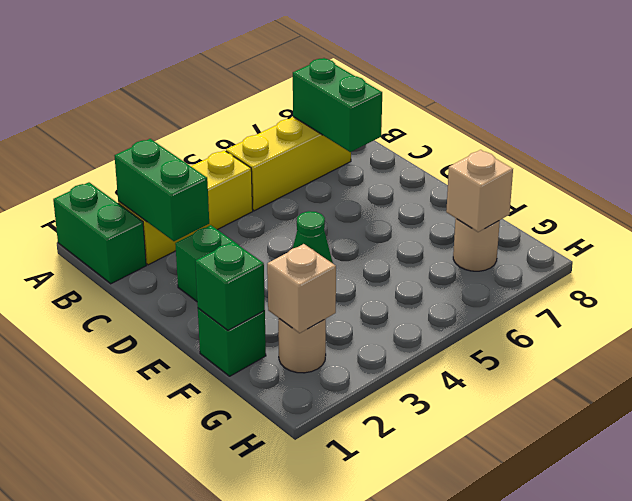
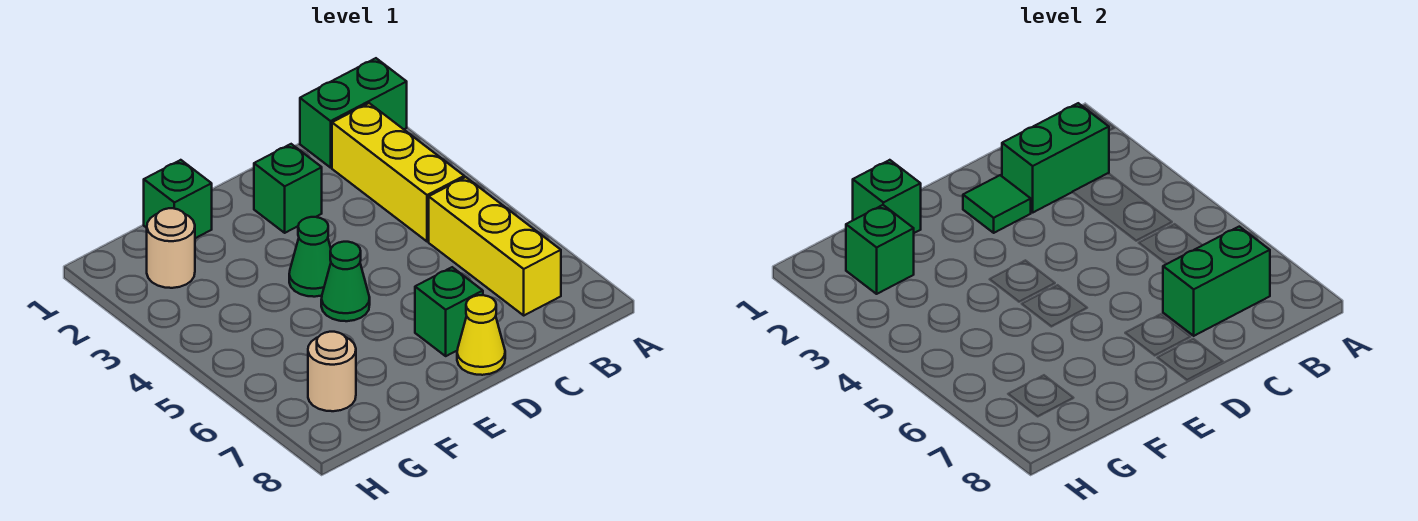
none -> green tile D2 level 2
none -> green brick D7 level 1
none -> yellow cone D8 level 1
none -> green cone E5 level 1
tan brick G2 level 2 -> green brick G2 level 2
tan brick G7 level 2 -> none

